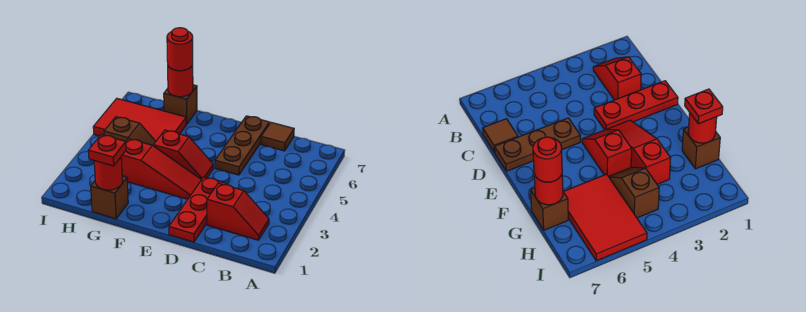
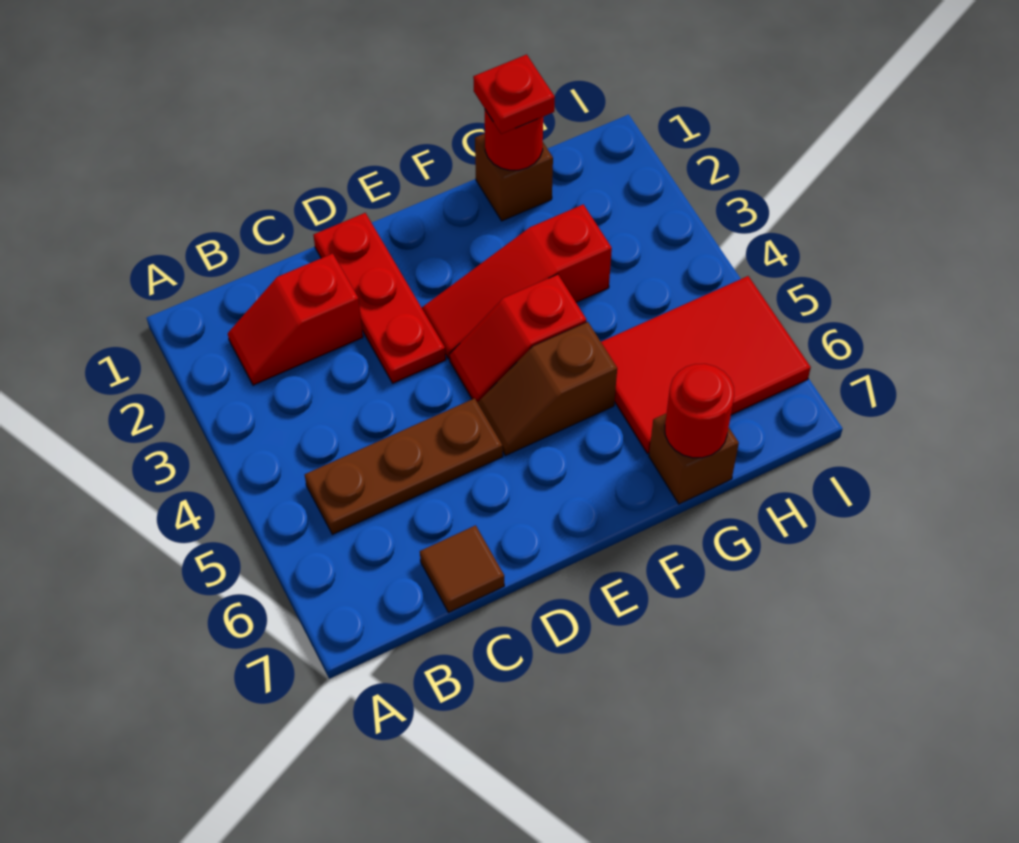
brown plate D5:D7 level 1 -> brown plate B5:D5 level 1
brown slope G4:H4 level 1 top H -> brown slope E5:F5 level 1 top F
red round brick G7 level 3 -> none

